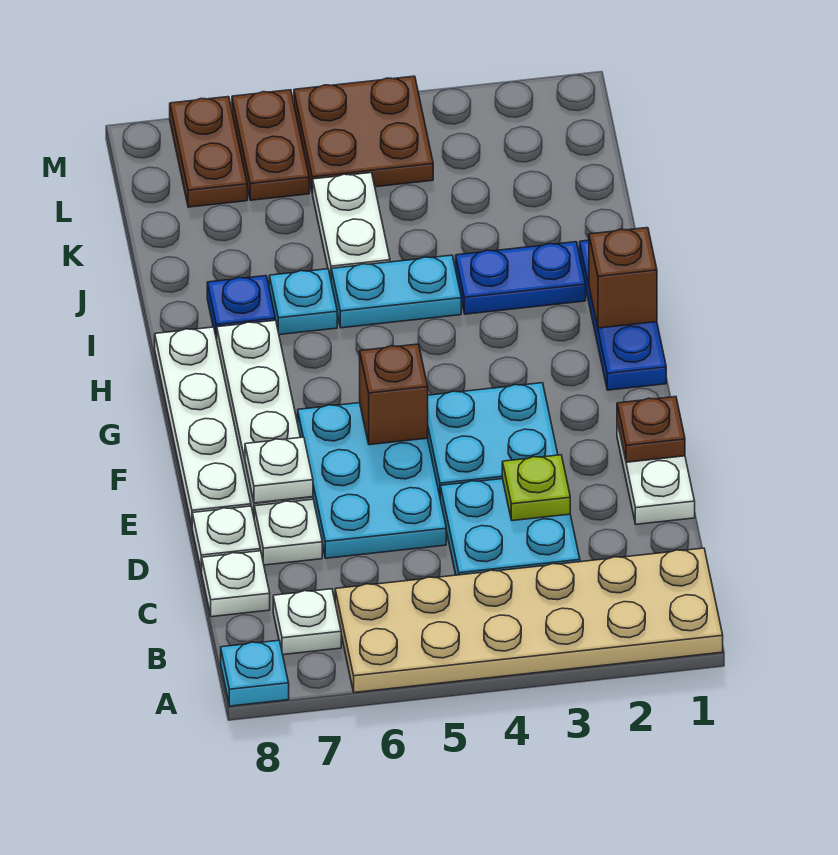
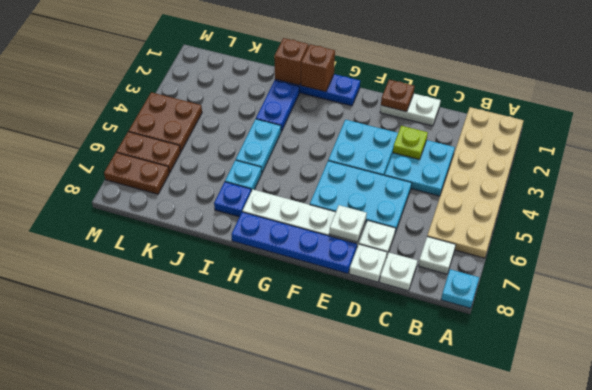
white plate E8:H8 level 1 -> blue plate E8:H8 level 1
brown brick F5 level 2 -> brown brick I1 level 2
white plate J5:K5 level 1 -> none

